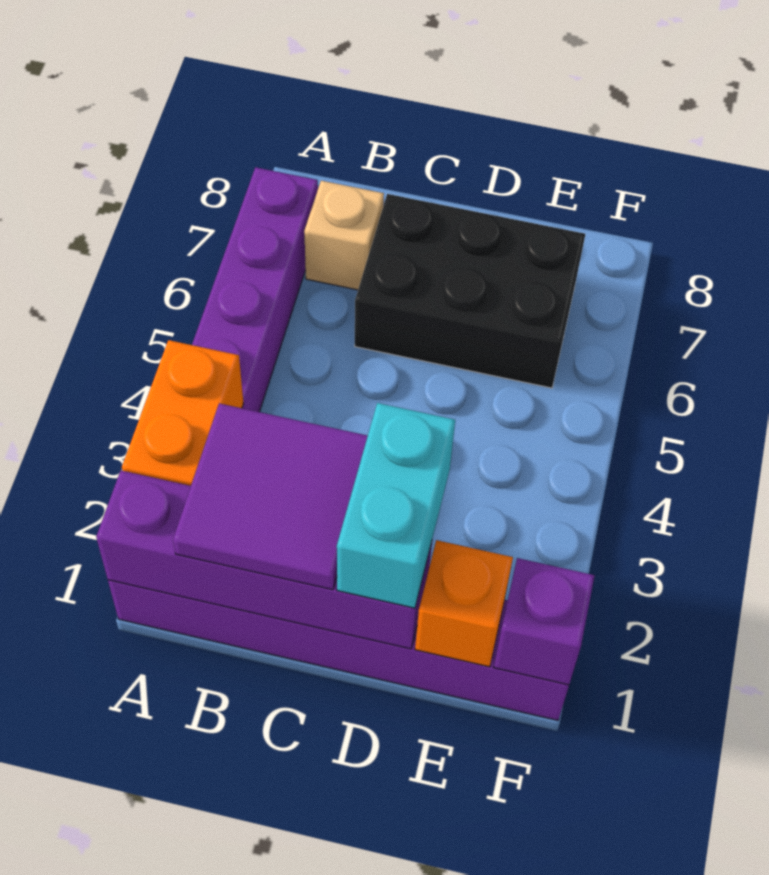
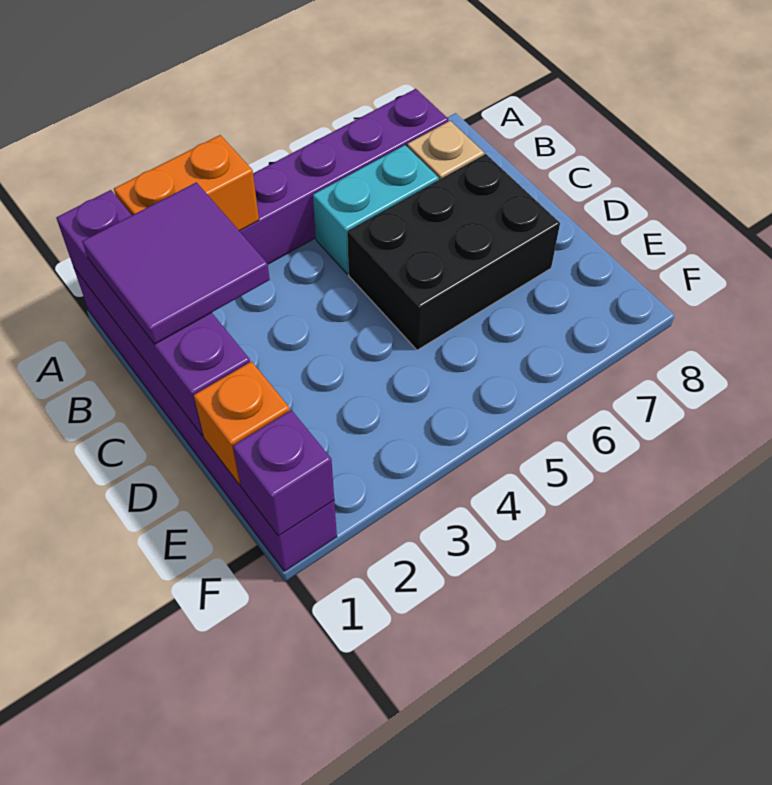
black brick C6:E7 level 1 -> black brick C5:D7 level 1
cyan brick D1:D2 level 3 -> cyan brick B5:B6 level 1

